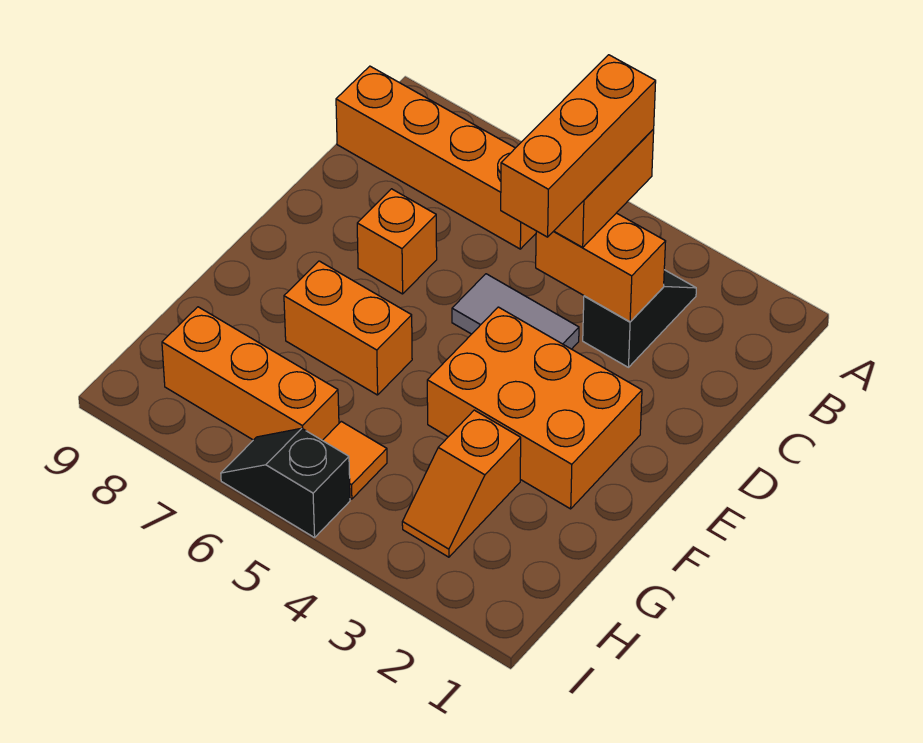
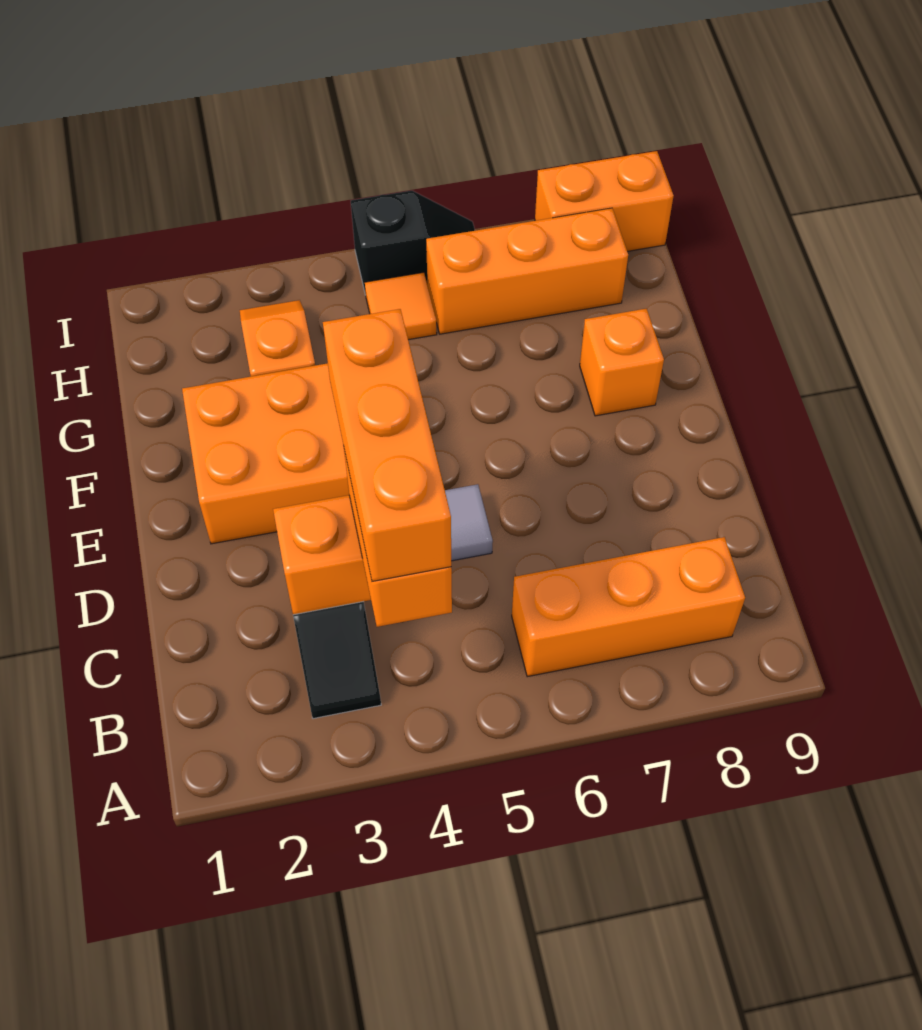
orange brick B6:B9 level 1 -> orange brick B6:B8 level 1
orange brick D7 level 1 -> orange brick F8 level 1
orange brick F6:F7 level 1 -> orange brick I8:I9 level 1

